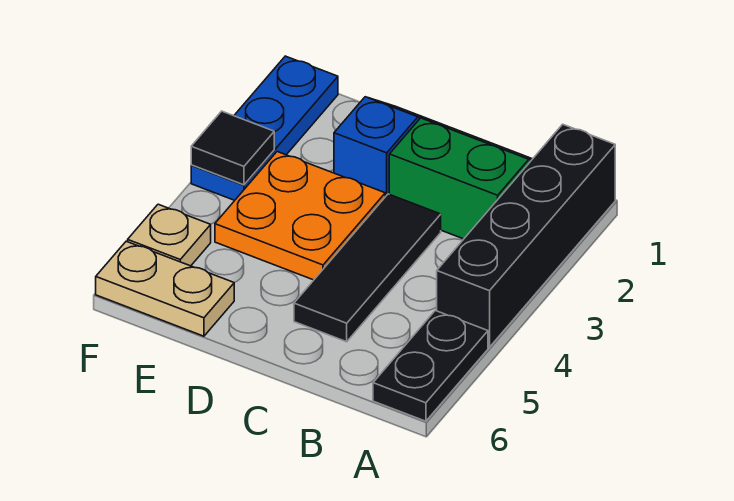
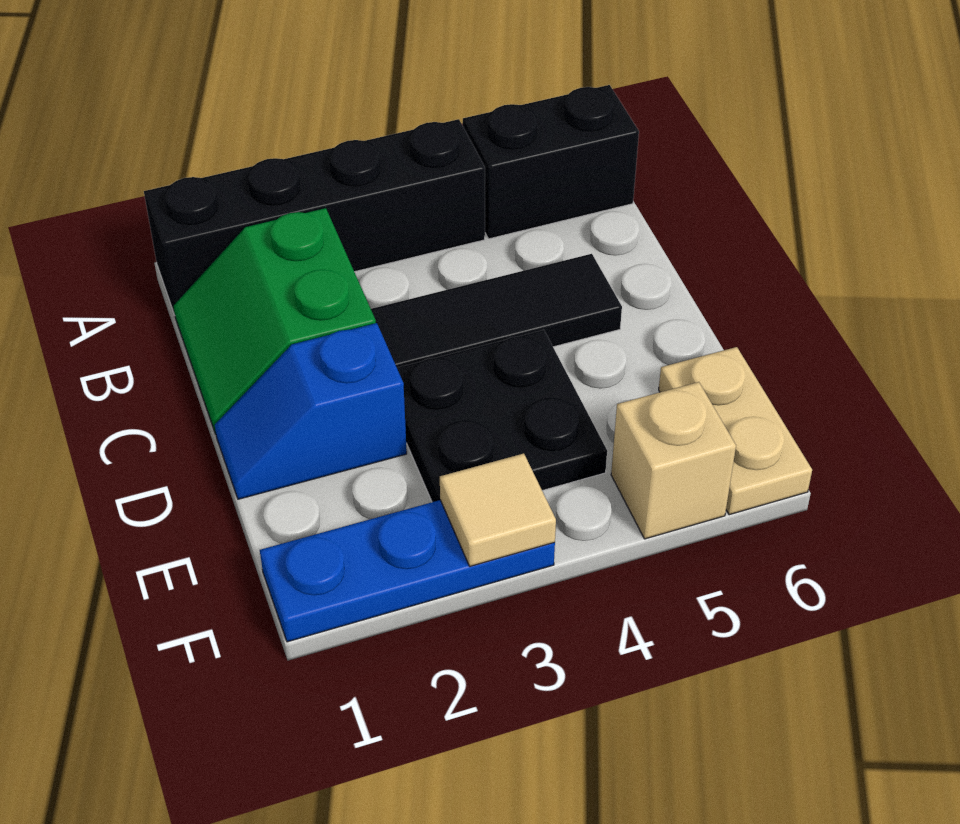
black plate A5:A6 level 1 -> black brick A5:A6 level 1
orange plate D3:E4 level 1 -> black plate D3:E4 level 1
black tile F3 level 2 -> tan tile F3 level 2
tan plate F5 level 1 -> tan brick F5 level 1

